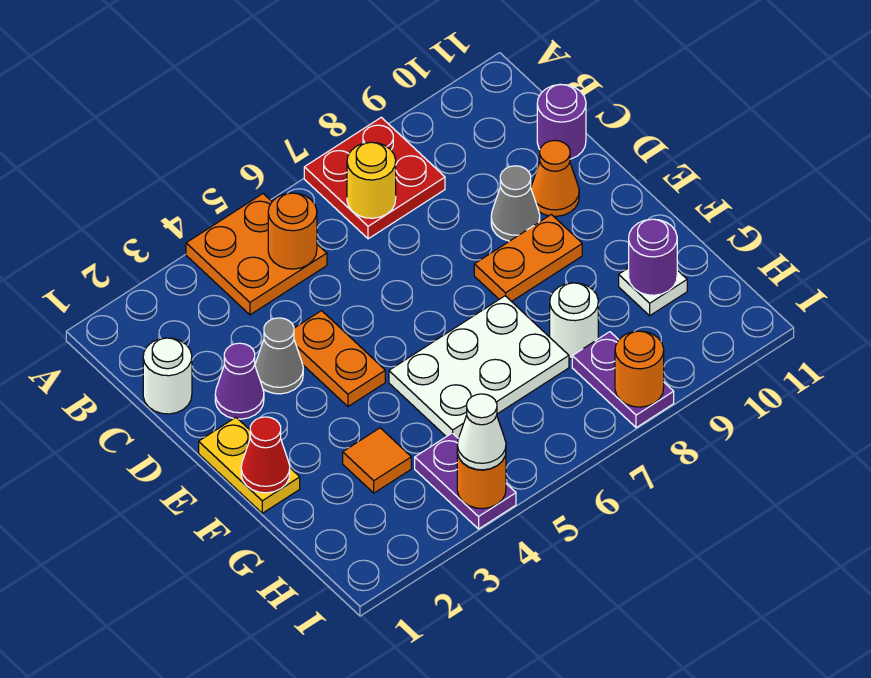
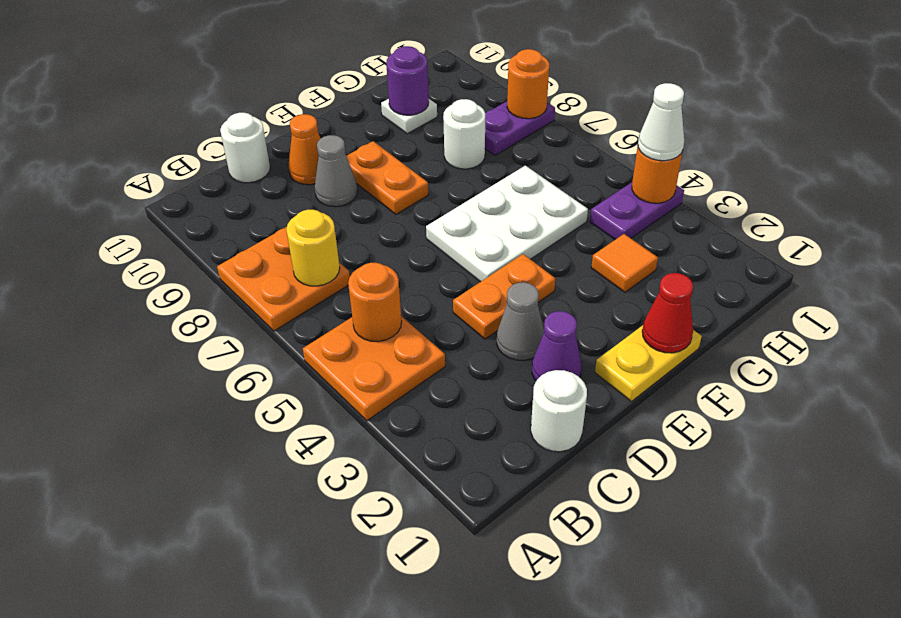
red plate A7:B8 level 1 -> orange plate A7:B8 level 1
purple round brick C11 level 1 -> white round brick C11 level 1
white plate F5:G7 level 1 -> white plate E5:G6 level 1

